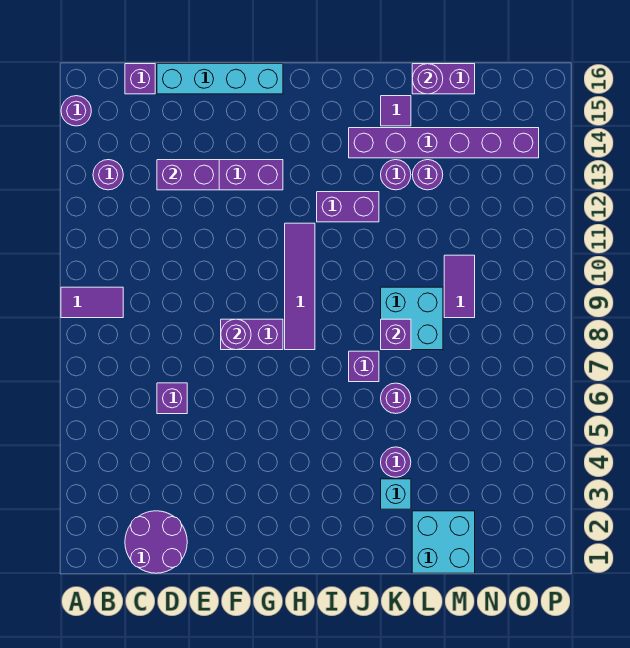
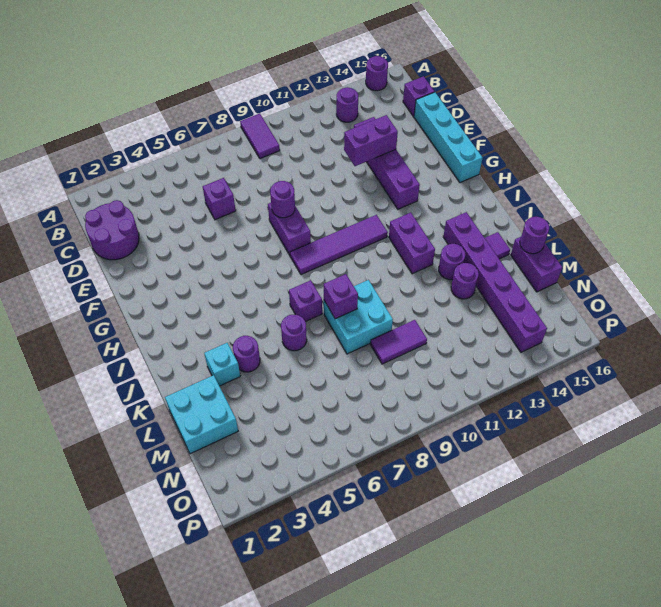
purple brick D13:E13 level 2 -> purple brick E12:E13 level 2

